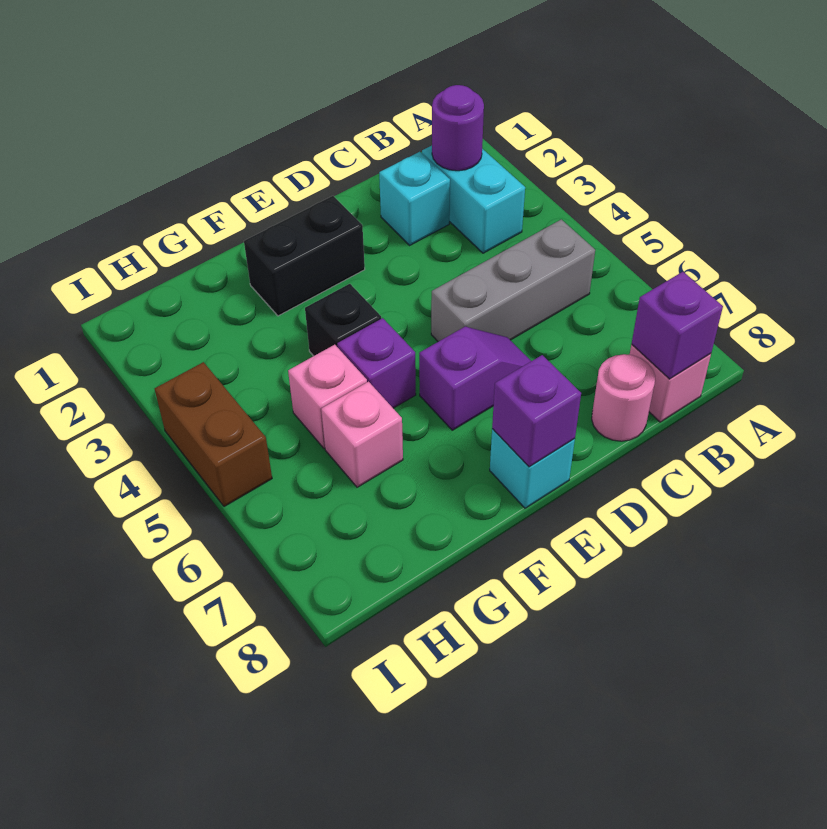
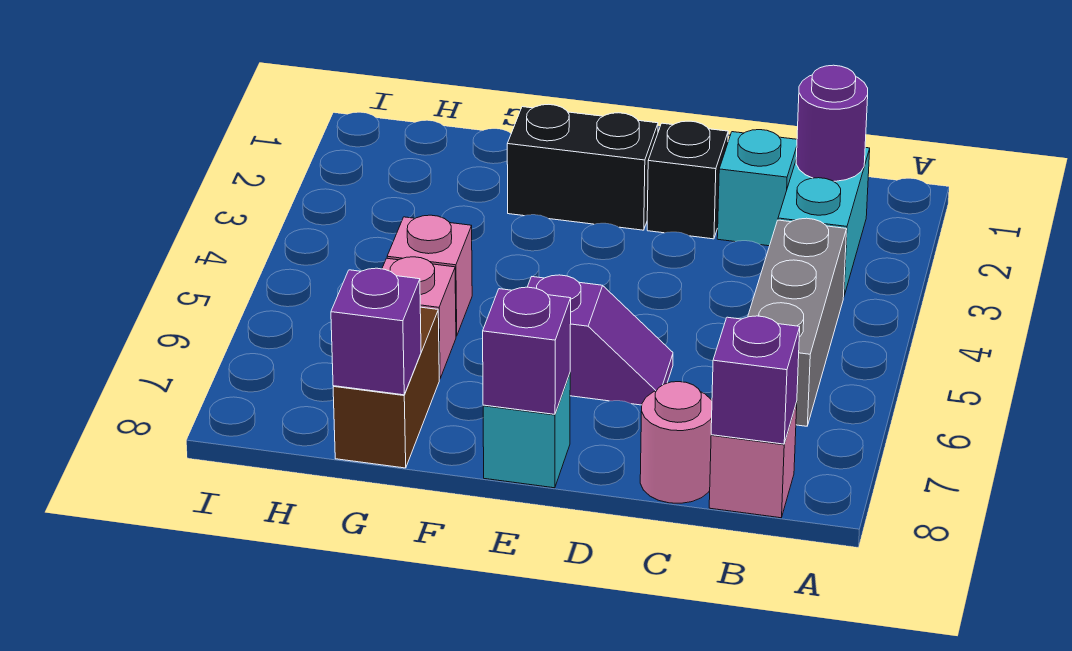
grey brick B5:D5 level 1 -> grey brick B4:B6 level 1
black brick F4 level 1 -> black brick D2 level 1
purple brick F5 level 1 -> purple brick G8 level 2
brown brick I4:I5 level 1 -> brown brick G7:G8 level 1

